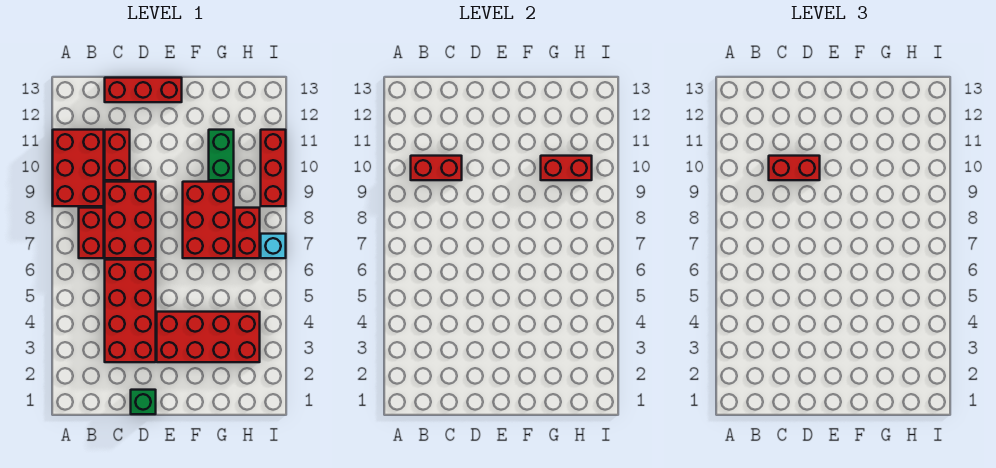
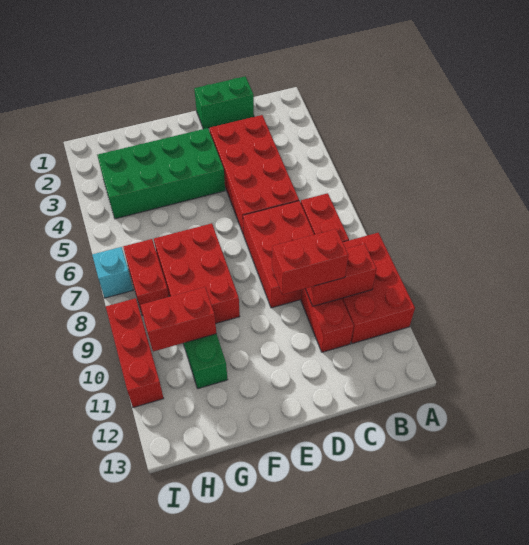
red brick C13:E13 level 1 -> none
green brick D1 level 1 -> green brick C1:D1 level 1
red brick E3:H4 level 1 -> green brick E3:H4 level 1

